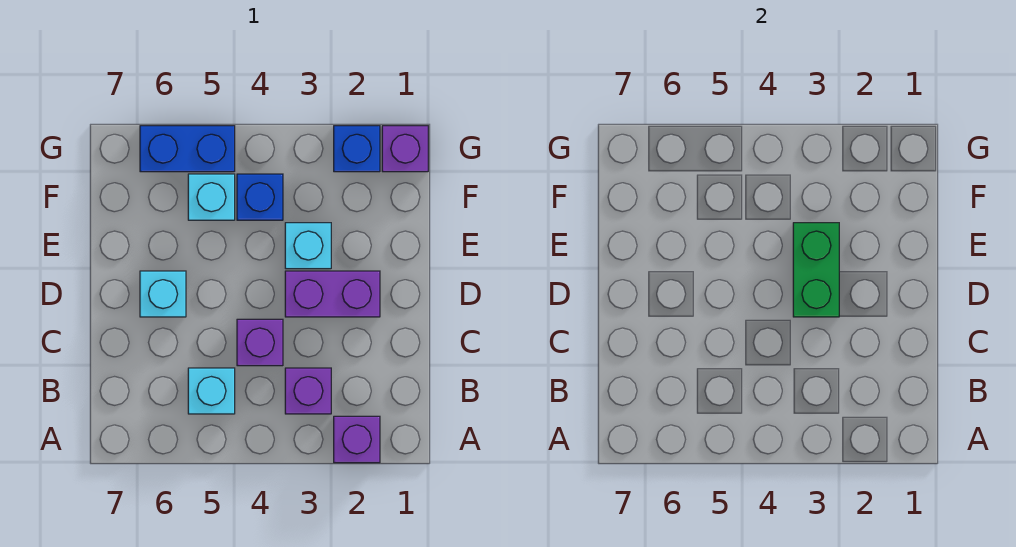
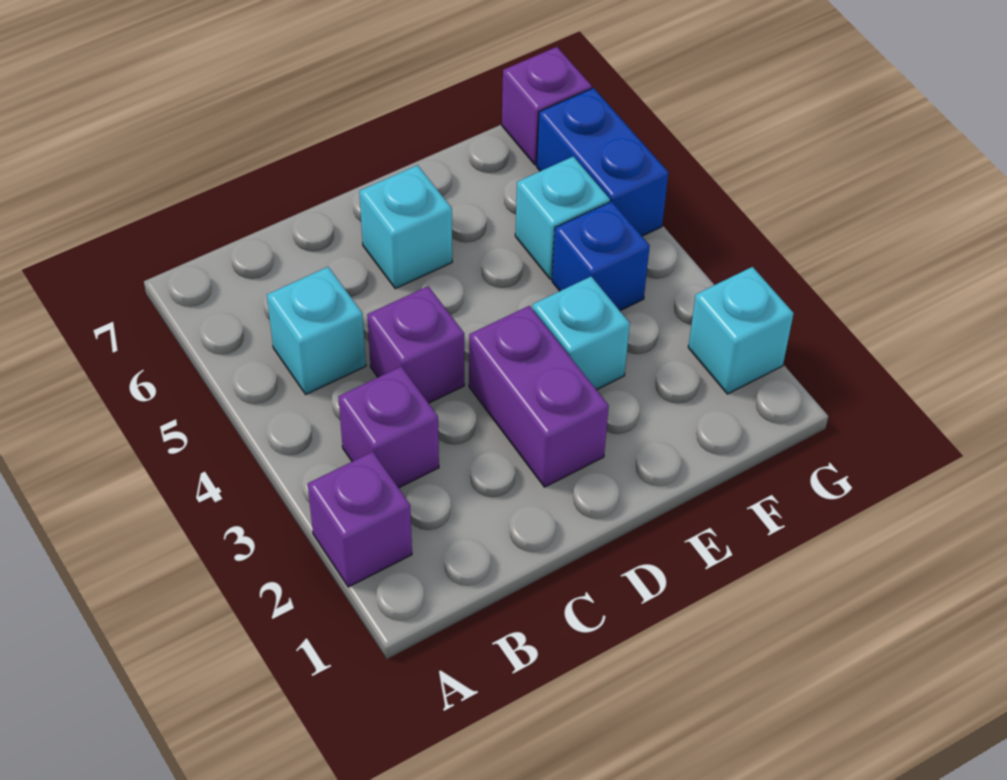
green brick D3:E3 level 2 -> none
purple brick G1 level 1 -> purple brick G7 level 1
blue brick G2 level 1 -> cyan brick G2 level 1

